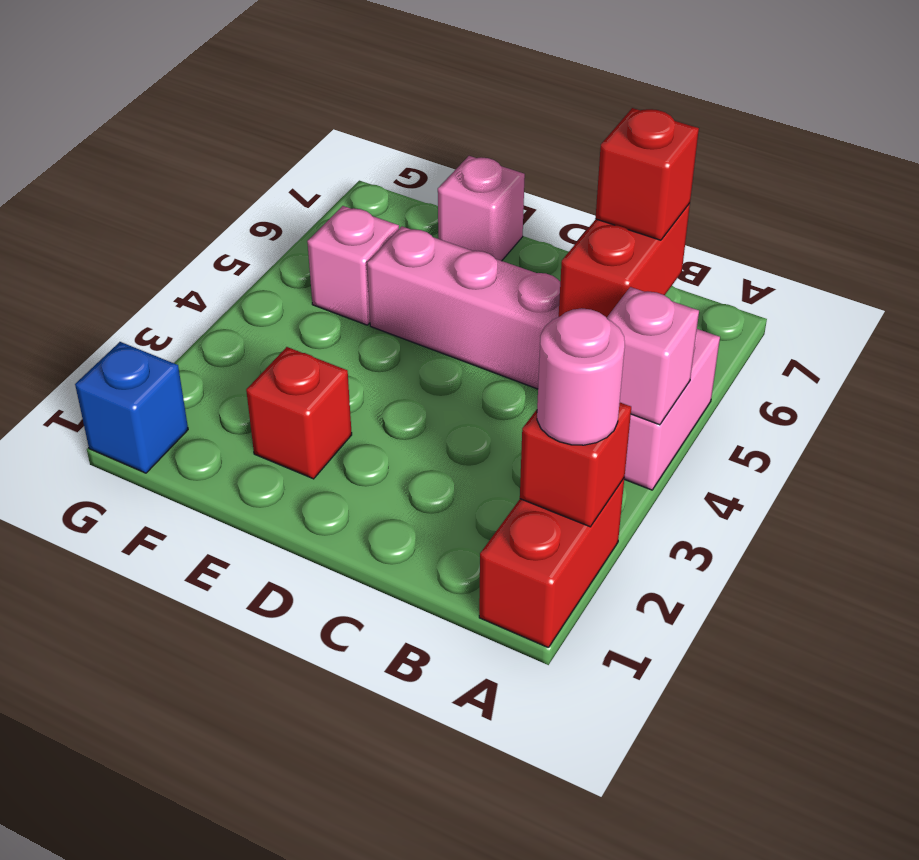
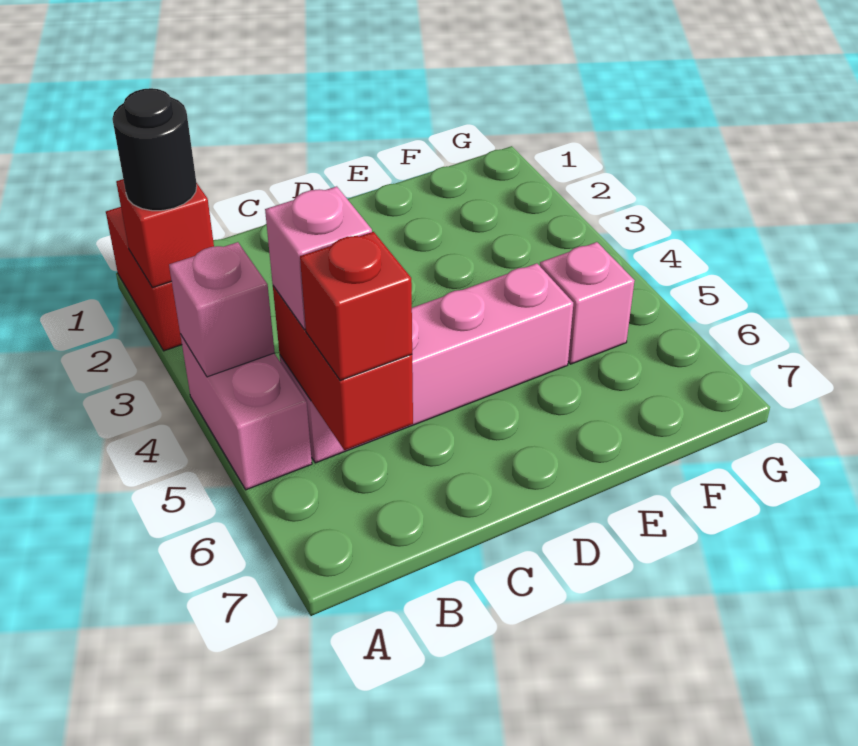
pink round brick A2 level 3 -> black round brick A2 level 3
red brick E2 level 1 -> none
pink brick E7 level 1 -> pink brick B5 level 3
blue brick G1 level 1 -> none

